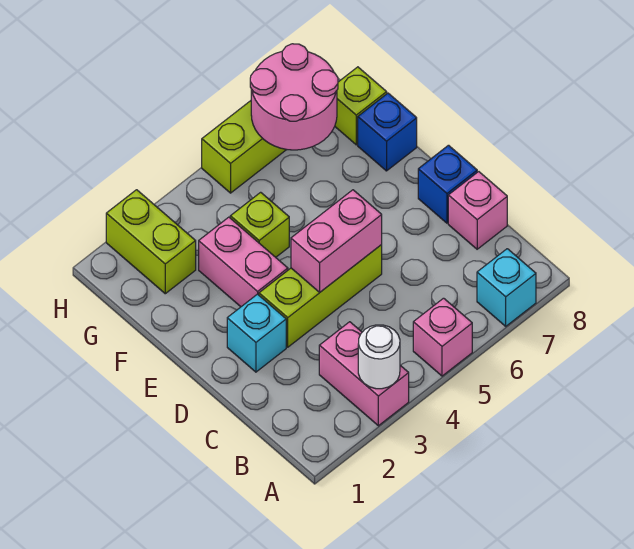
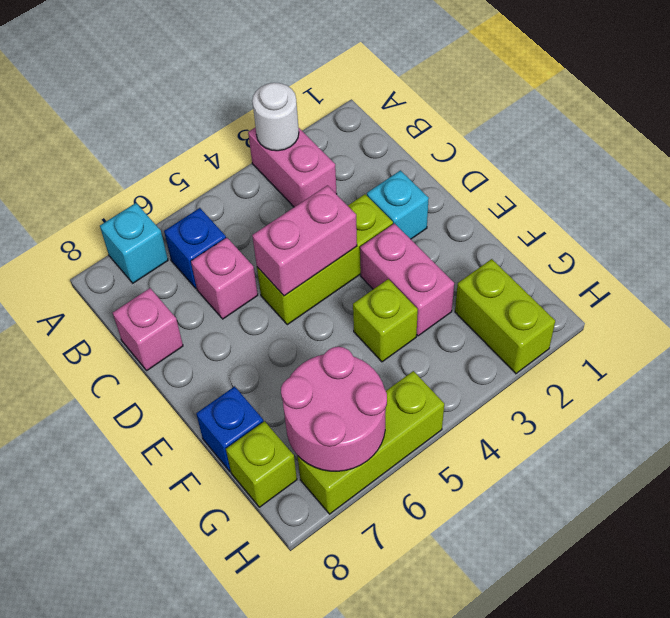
pink brick A5 level 1 -> pink brick C6 level 1
blue brick D8 level 1 -> blue brick B6 level 1

